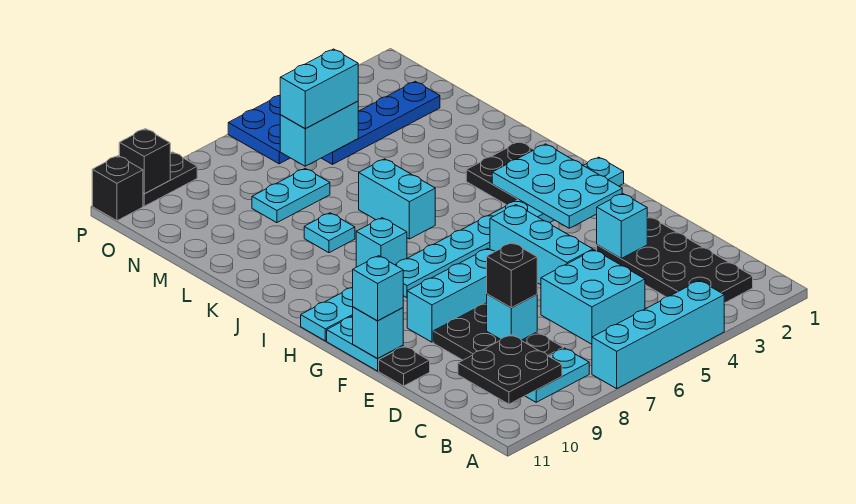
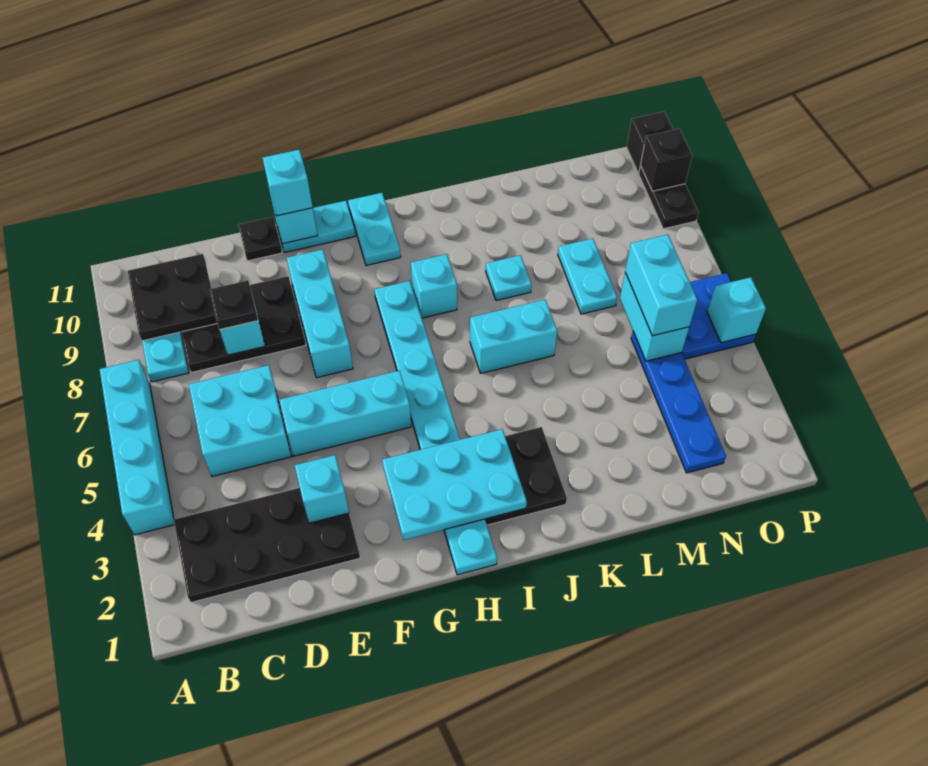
black brick D8 level 3 -> black plate D8 level 3
none -> cyan brick P5 level 2

